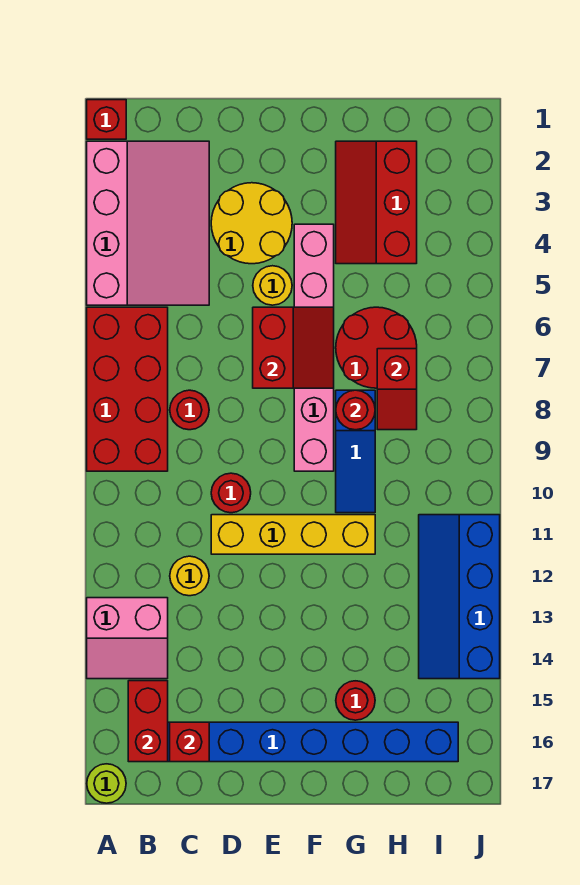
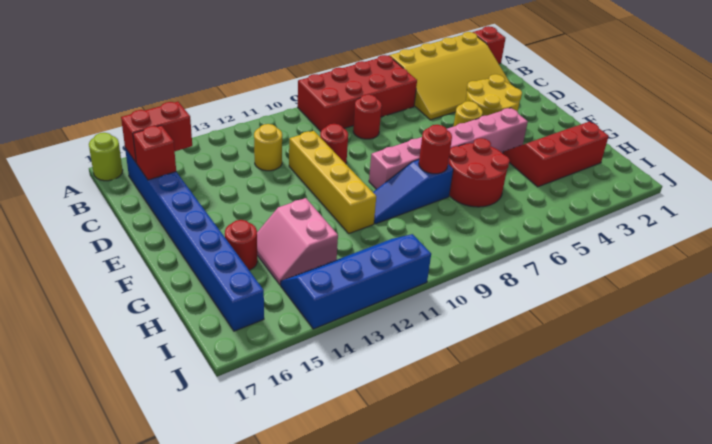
pink slope A2:C5 level 1 top A -> yellow slope A2:C5 level 1 top A
pink slope A13:B14 level 1 top 13 -> pink slope G13:H14 level 1 top 13
red slope E6:F7 level 2 top E -> none
red slope H7:H8 level 2 top 7 -> none

